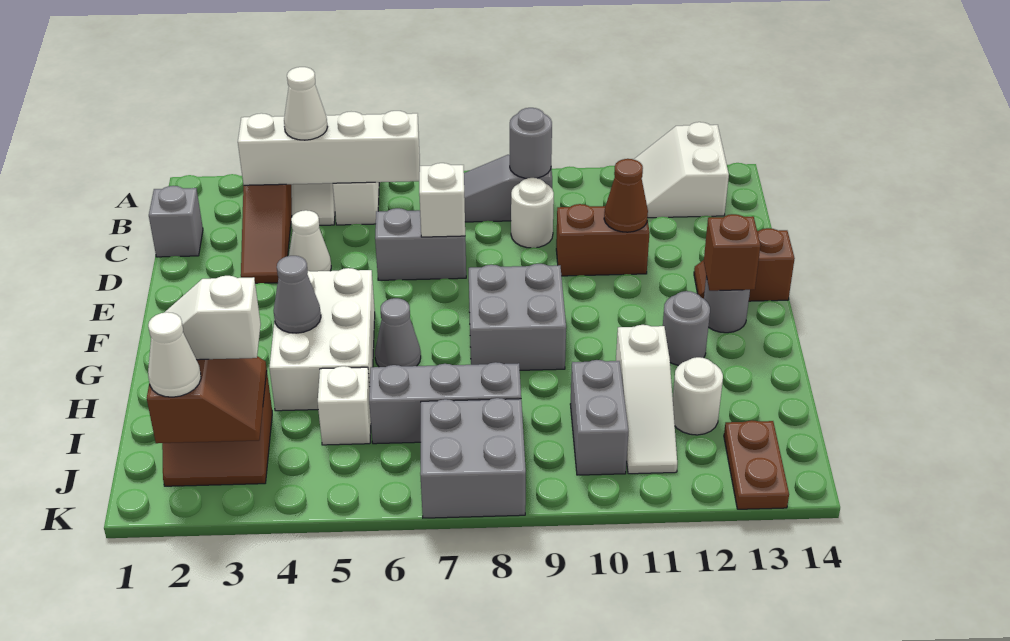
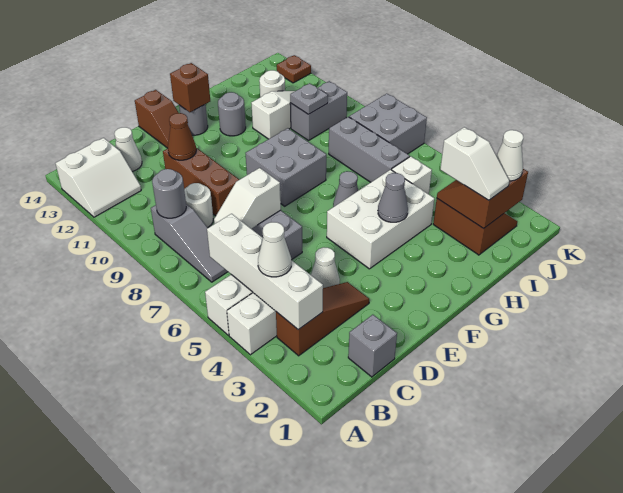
none -> white cone C13 level 1
brown brick D10:D11 level 1 -> brown brick D9:D11 level 1
none -> grey plate I10 level 2
brown plate J13:K13 level 1 -> brown plate K13 level 1

